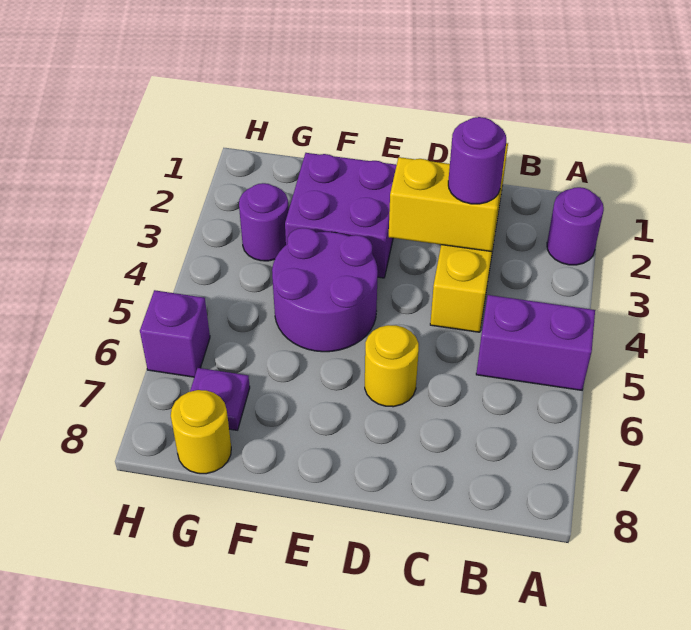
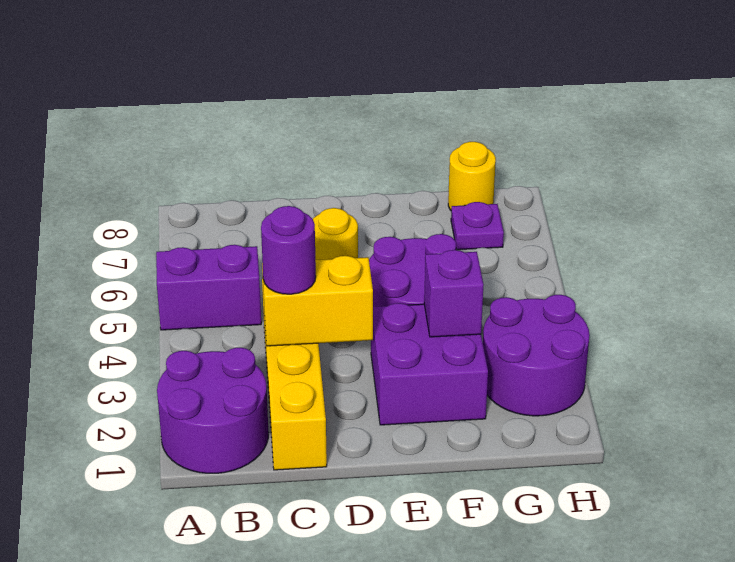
purple round brick A2 level 1 -> purple round brick A1:B2 level 1
purple round brick G3 level 1 -> purple round brick G2:H3 level 1
purple brick H6 level 1 -> purple brick F3 level 2

